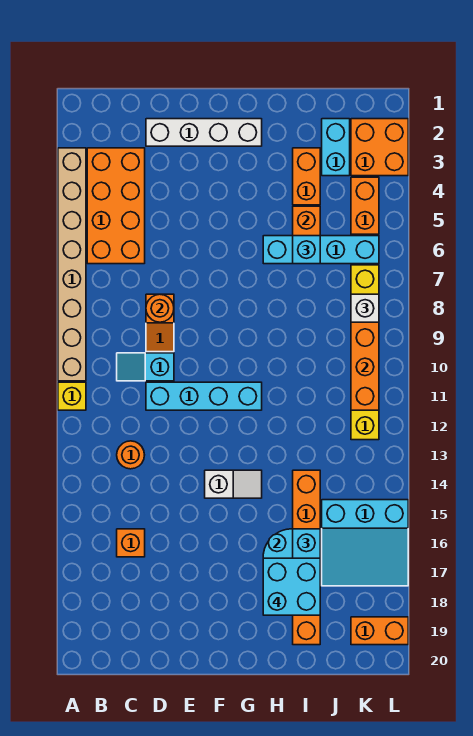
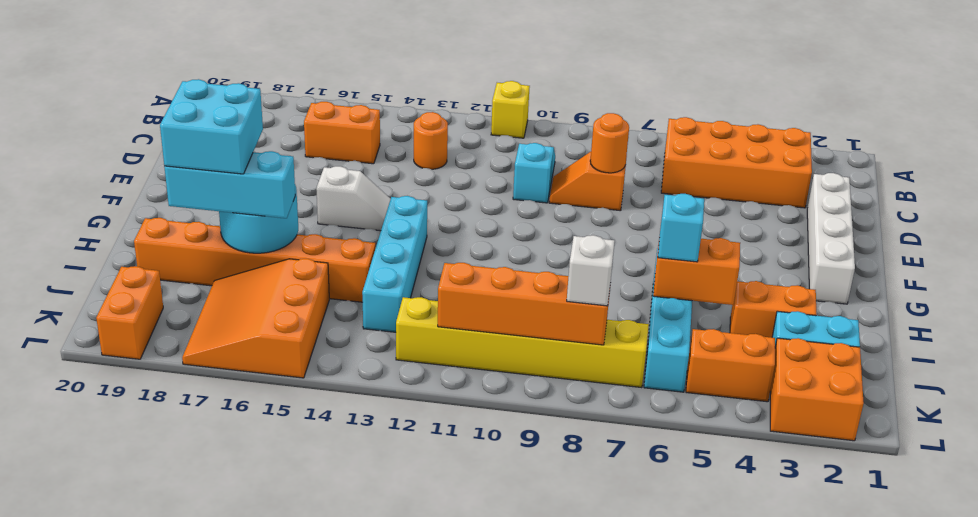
tan brick A3:A10 level 1 -> none
orange brick C16 level 1 -> orange brick C15:C16 level 1
cyan brick D11:G11 level 1 -> cyan brick G13:J13 level 1
white slope F14:G14 level 1 top F -> white slope F14:F15 level 1 top 15
cyan slope J15:L17 level 1 top 15 -> orange slope J15:L17 level 1 top 15

